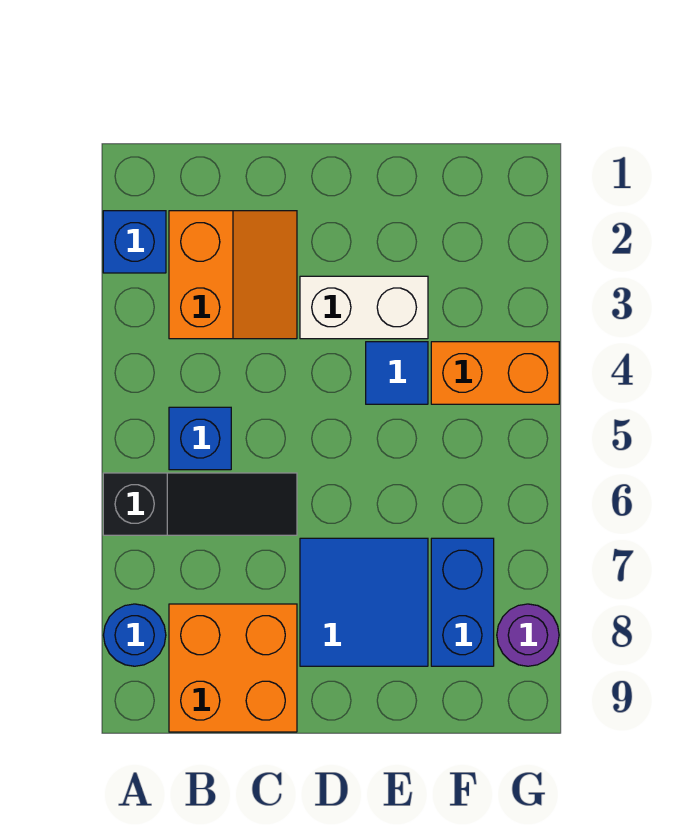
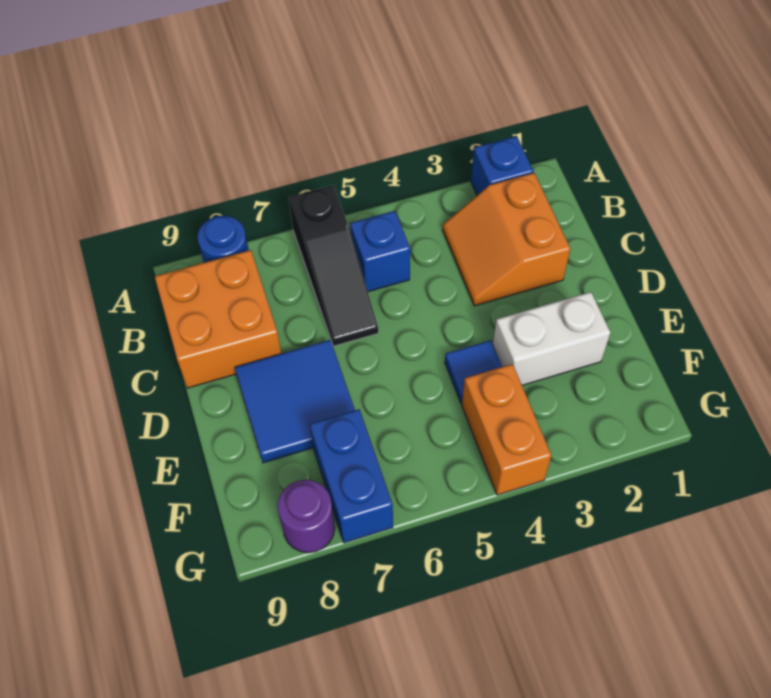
orange slope B2:C3 level 1 top B -> orange slope B2:C3 level 1 top 2
white brick D3:E3 level 1 -> white brick E2:E3 level 1
blue brick F7:F8 level 1 -> blue brick F7:G7 level 1

